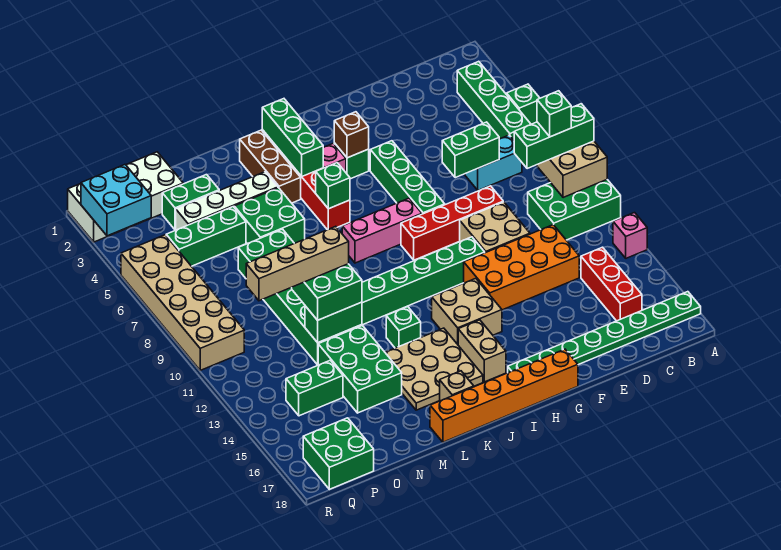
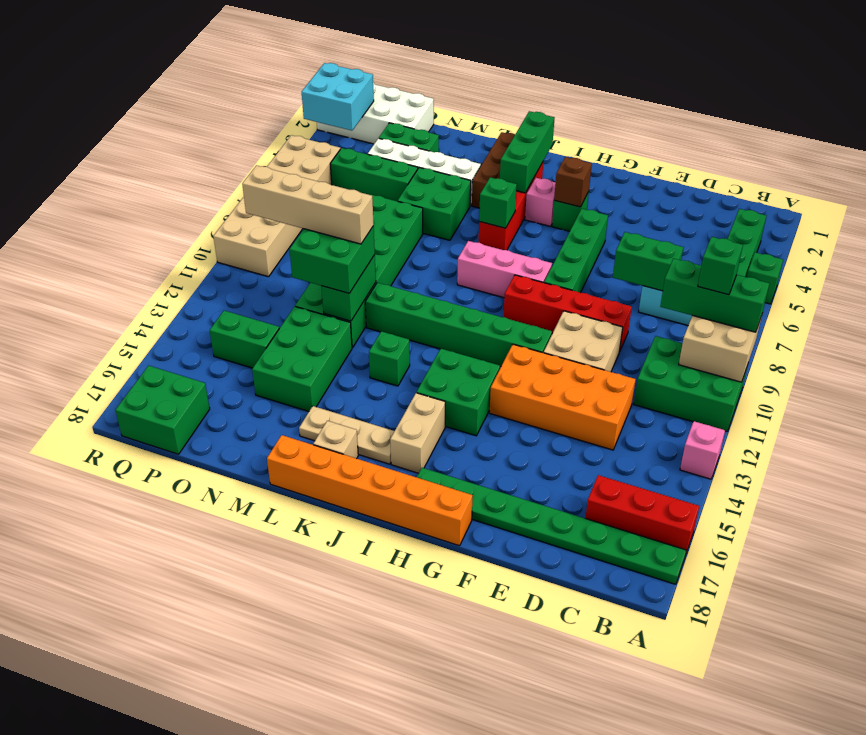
red brick C14:C16 level 1 -> red brick A16:C16 level 1
tan brick H13:I14 level 1 -> green brick H13:I14 level 1
tan plate J14:L16 level 1 -> tan plate J16:L16 level 1
green brick M12:N12 level 2 -> green brick M11:M12 level 2

